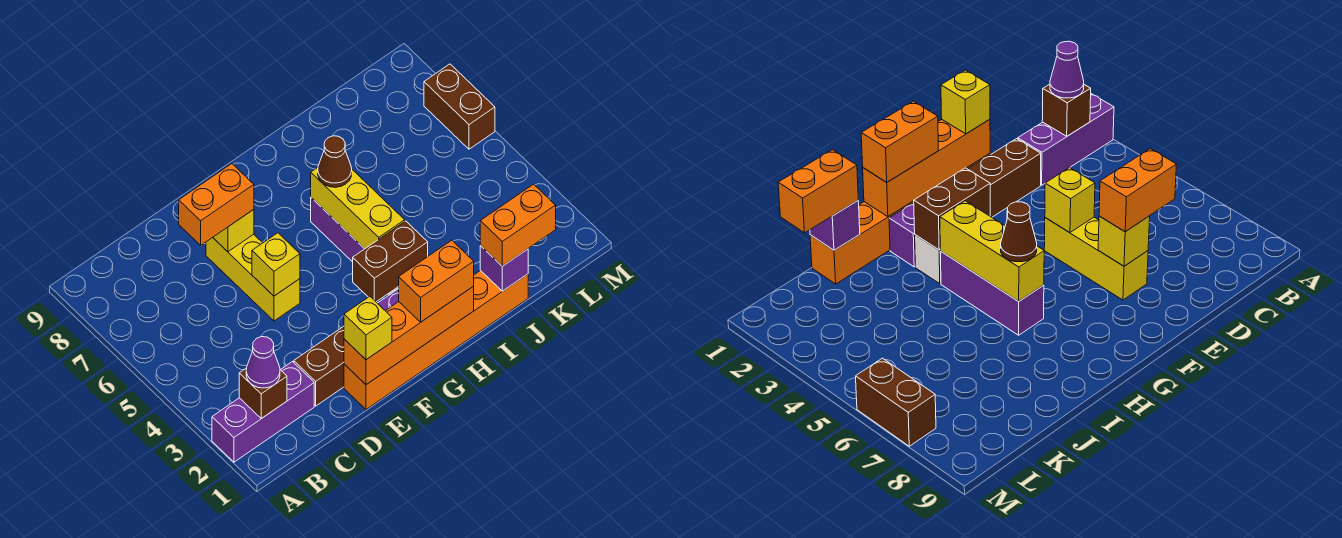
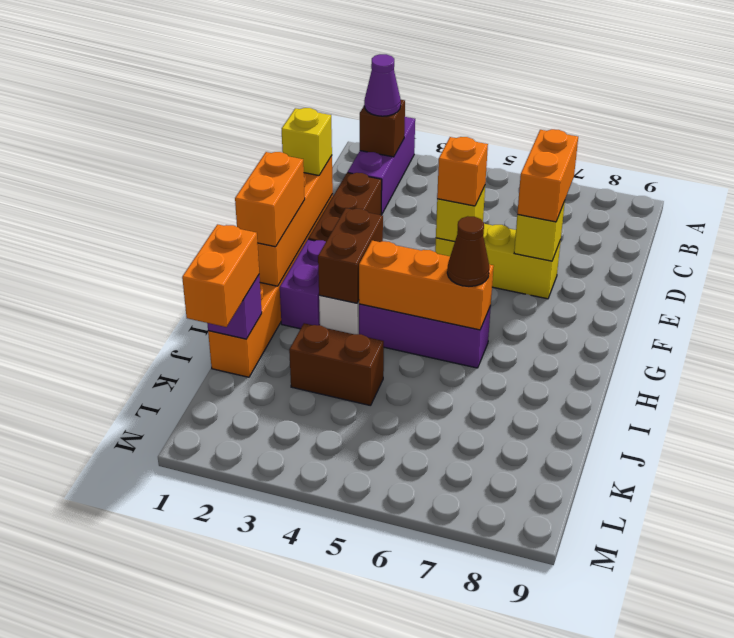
none -> orange brick E5 level 3
yellow brick H4:H6 level 2 -> orange brick H4:H6 level 2
brown brick M6:M7 level 1 -> brown brick J3:J4 level 1

